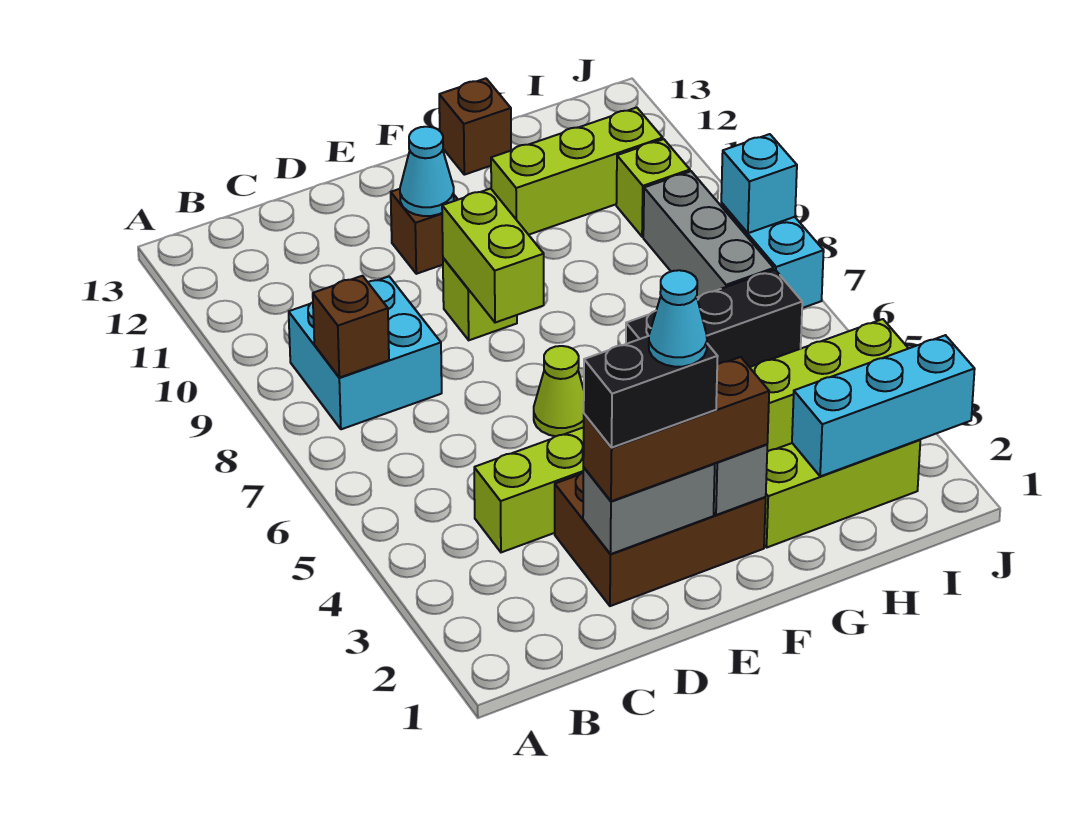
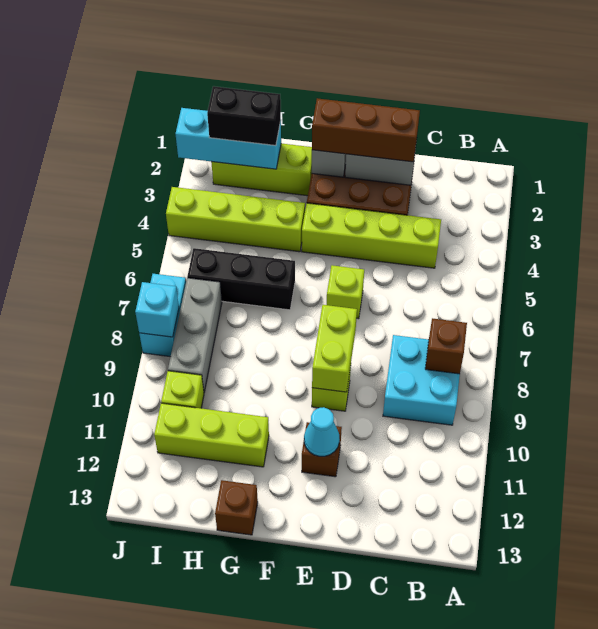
black brick D2:E2 level 4 -> black brick H2:I2 level 3
cyan cone E2 level 5 -> none
lime cone E6 level 1 -> lime brick E6 level 1

